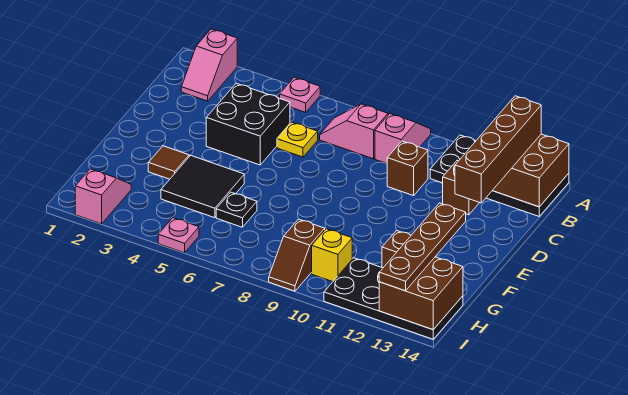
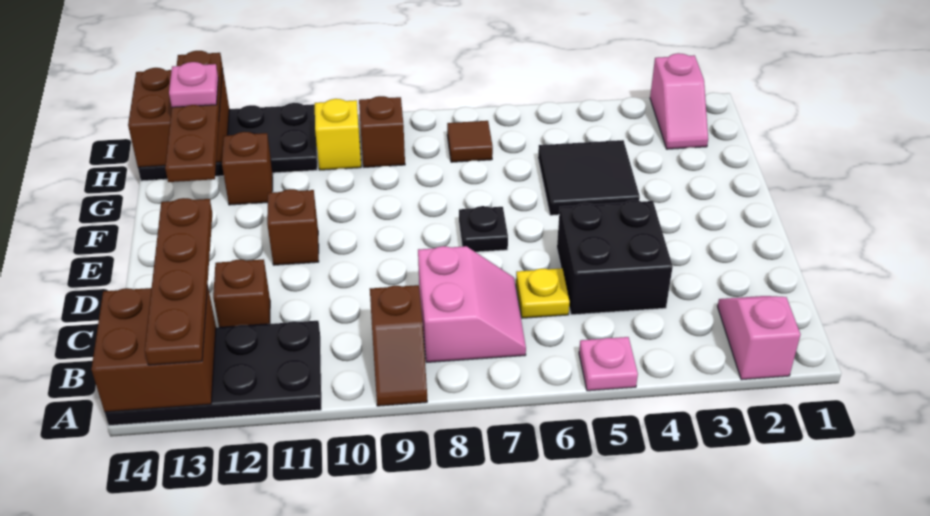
pink slope A9:B9 level 1 top B -> brown slope A9:B9 level 1 top B
brown brick A13:D13 level 3 -> brown plate A13:D13 level 3
pink slope B7:B8 level 1 top 8 -> pink slope B7:C8 level 1 top 8
brown brick C10 level 1 -> brown brick E11 level 1
brown tile F3 level 1 -> brown tile H7 level 1
black plate G6 level 1 -> black plate E7 level 1
pink plate I5 level 1 -> pink plate H13 level 4

